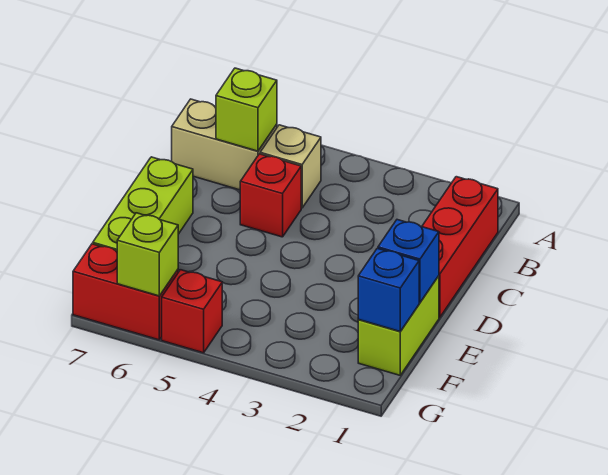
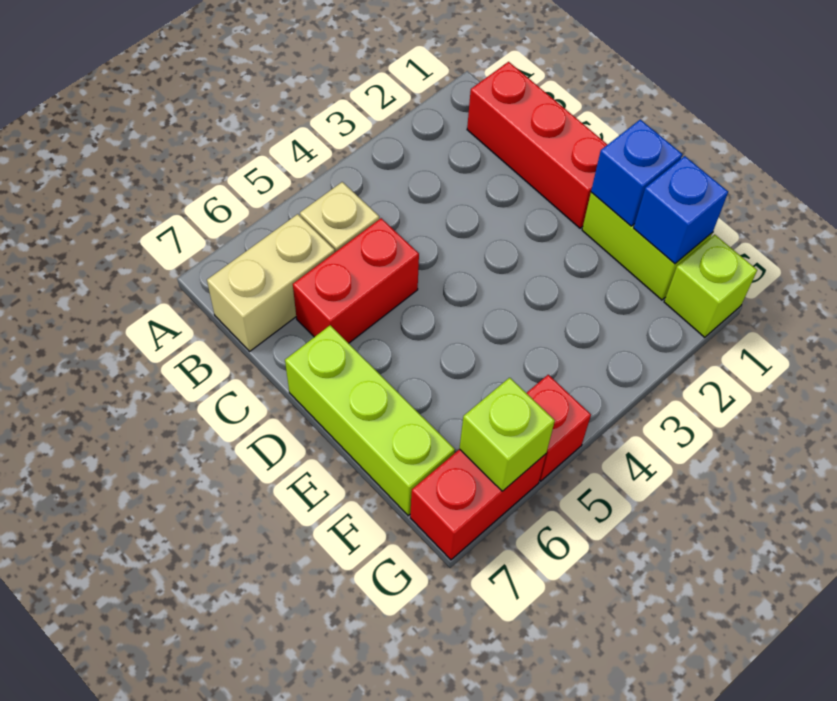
lime brick B6 level 2 -> lime brick G1 level 1
red brick C5 level 1 -> red brick C5:C6 level 1

